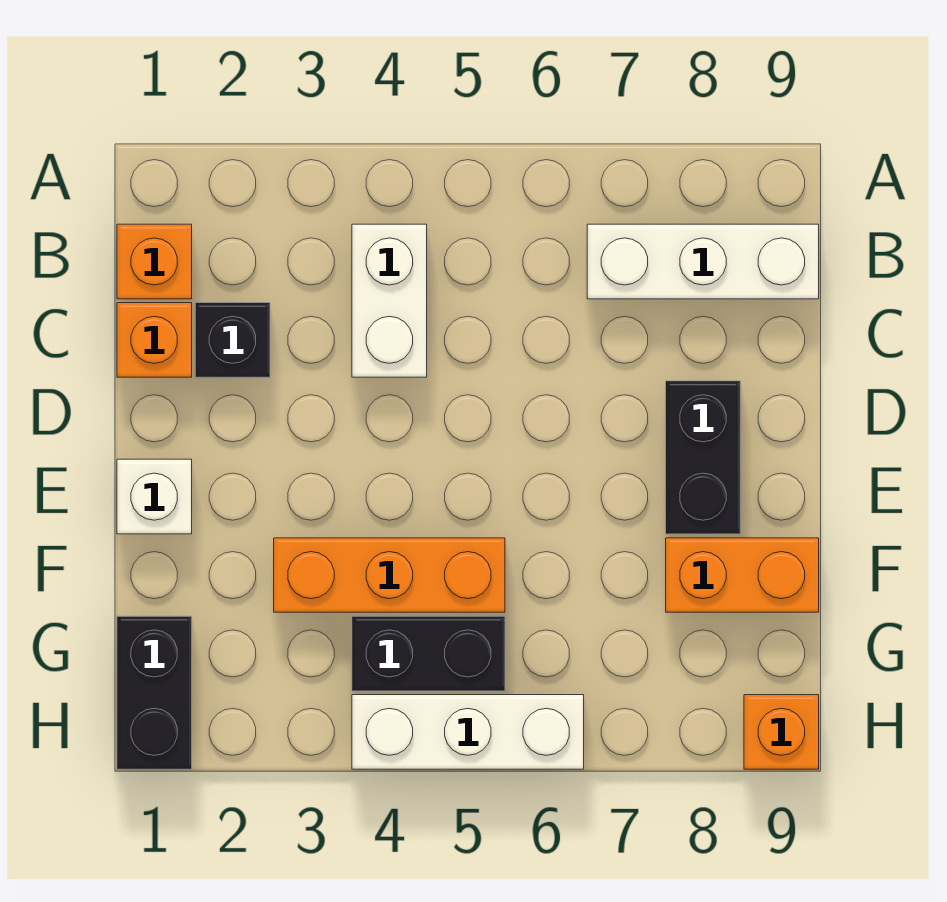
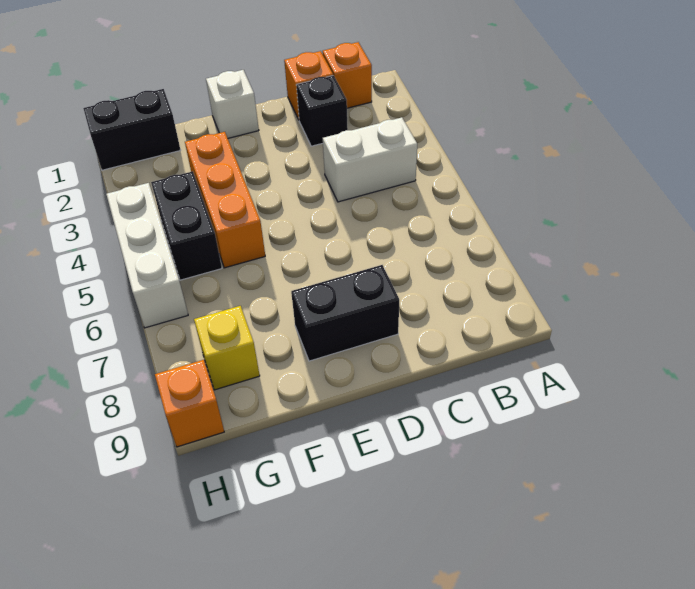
white brick B7:B9 level 1 -> none
orange brick F8:F9 level 1 -> none
none -> yellow brick G8 level 1

